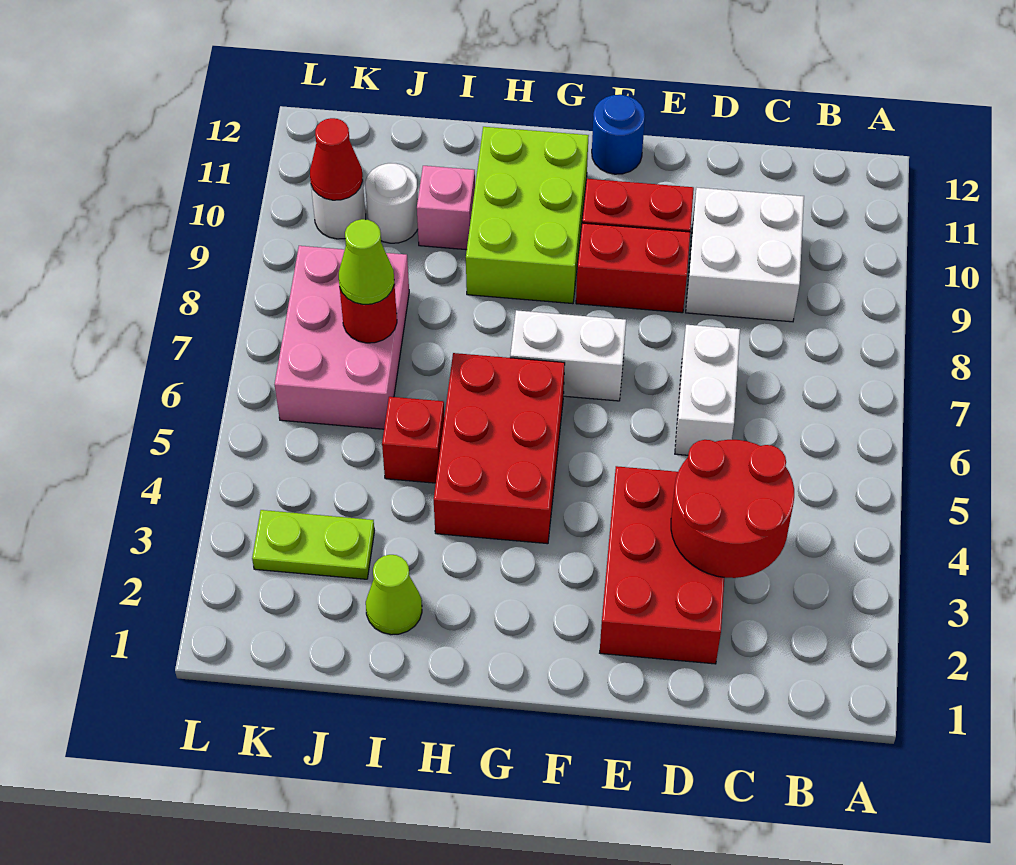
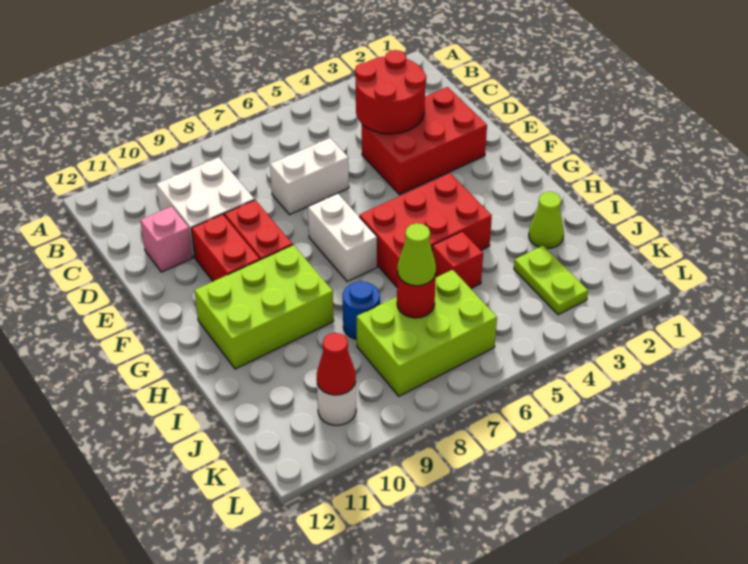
blue round brick F12 level 1 -> blue round brick I8 level 1
pink brick I10 level 1 -> pink brick D11 level 1
pink brick J6:K8 level 1 -> lime brick J6:K8 level 1
white round brick J10 level 1 -> none

